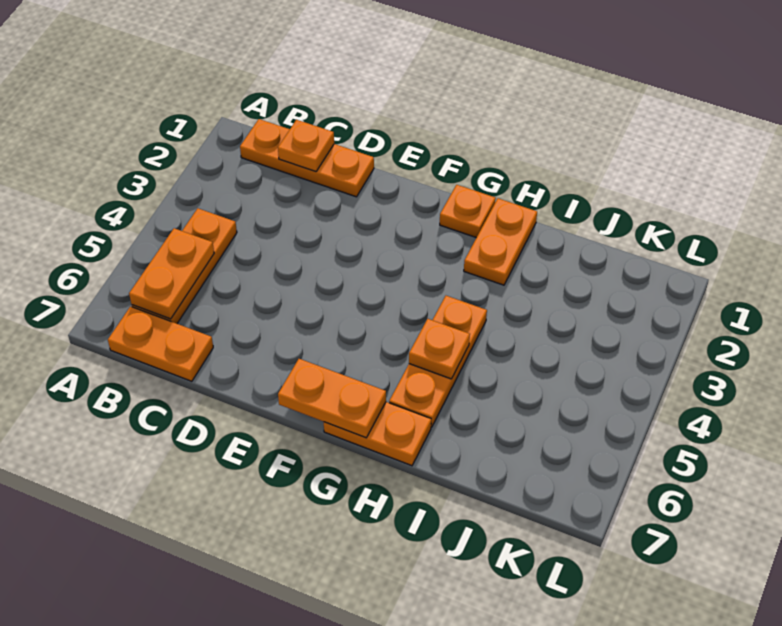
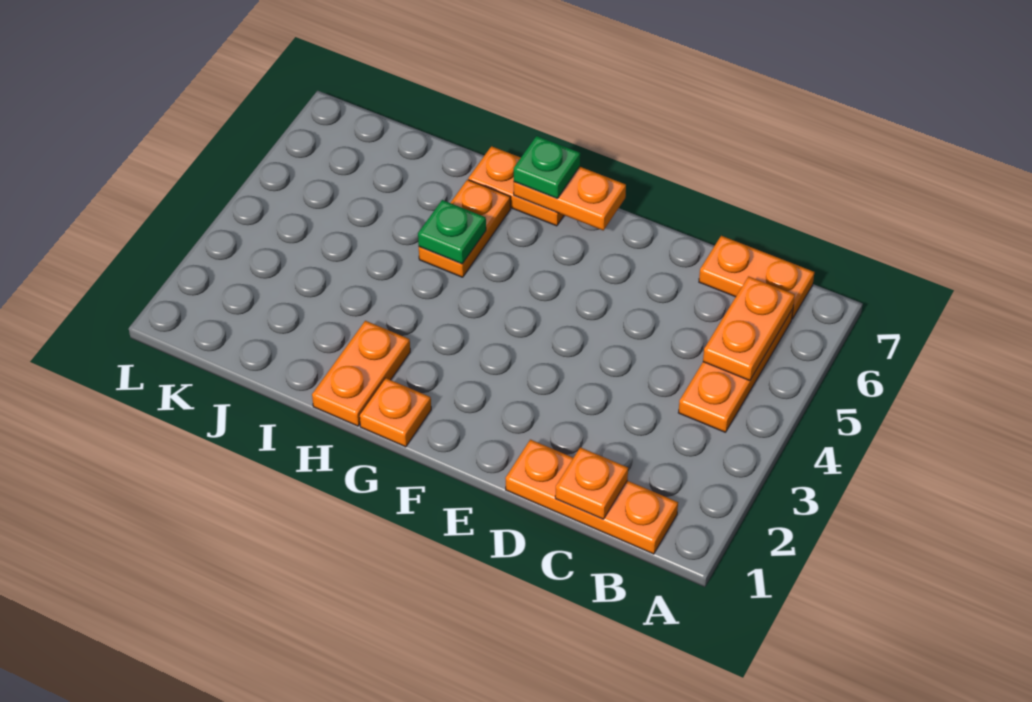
none -> green plate G7 level 3
orange plate H4:H6 level 1 -> orange plate H5:H6 level 1
orange plate H5 level 2 -> green plate H5 level 2

